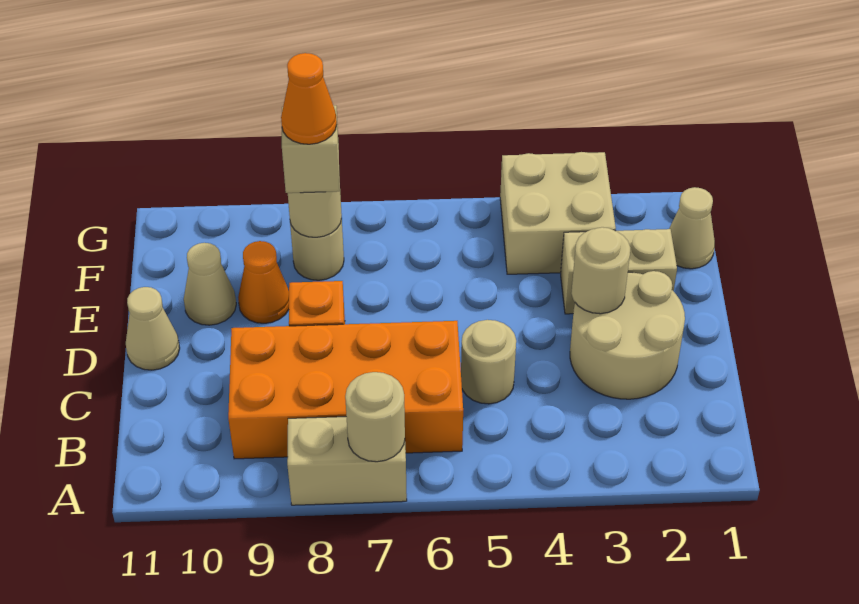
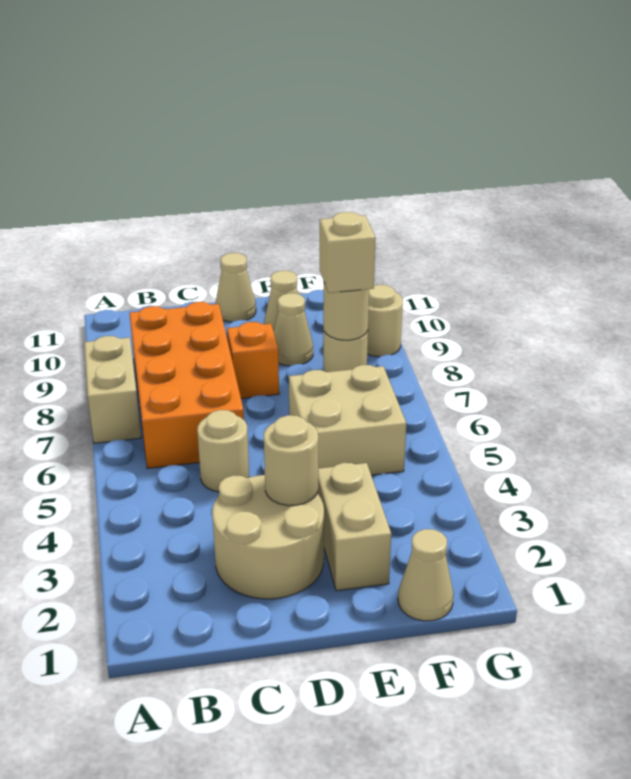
tan round brick A7 level 2 -> tan round brick G9 level 1
orange cone E9 level 1 -> tan cone E9 level 1
tan brick F3:G4 level 1 -> tan brick E5:F6 level 1
orange cone F8 level 4 -> none

